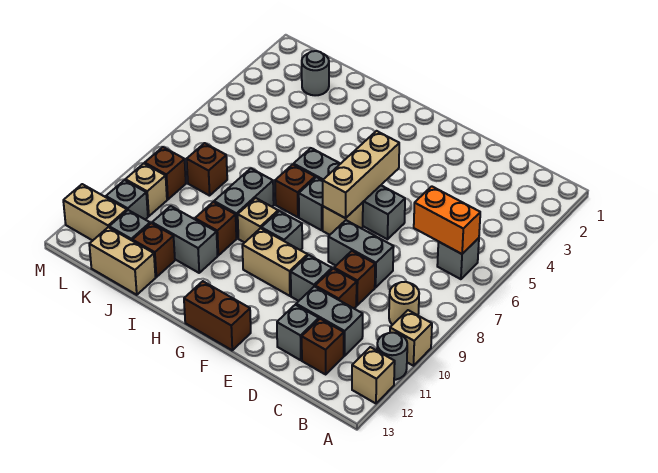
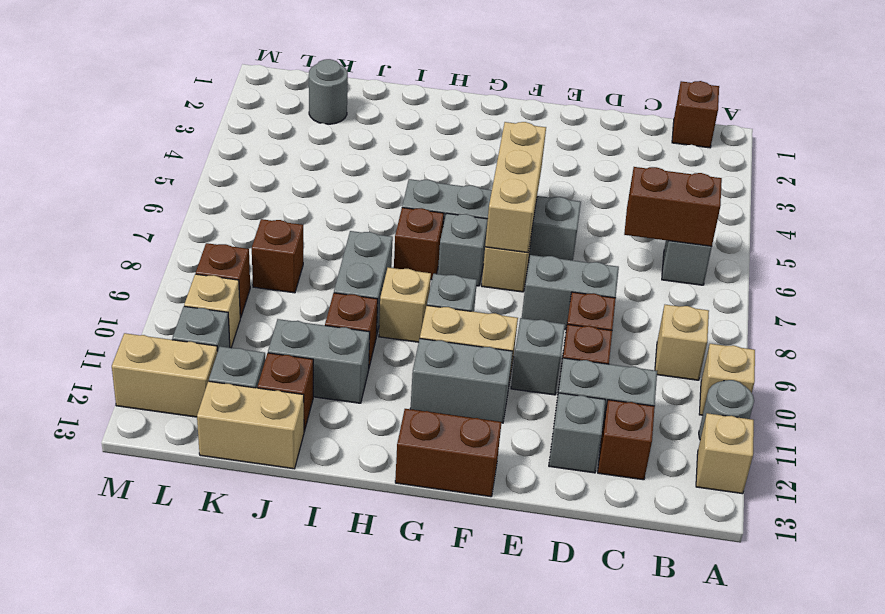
none -> brown brick B1 level 1
orange brick B6:C6 level 2 -> brown brick B6:C6 level 2
tan round brick B9 level 1 -> tan brick B9 level 1
none -> grey brick F11:G11 level 1

